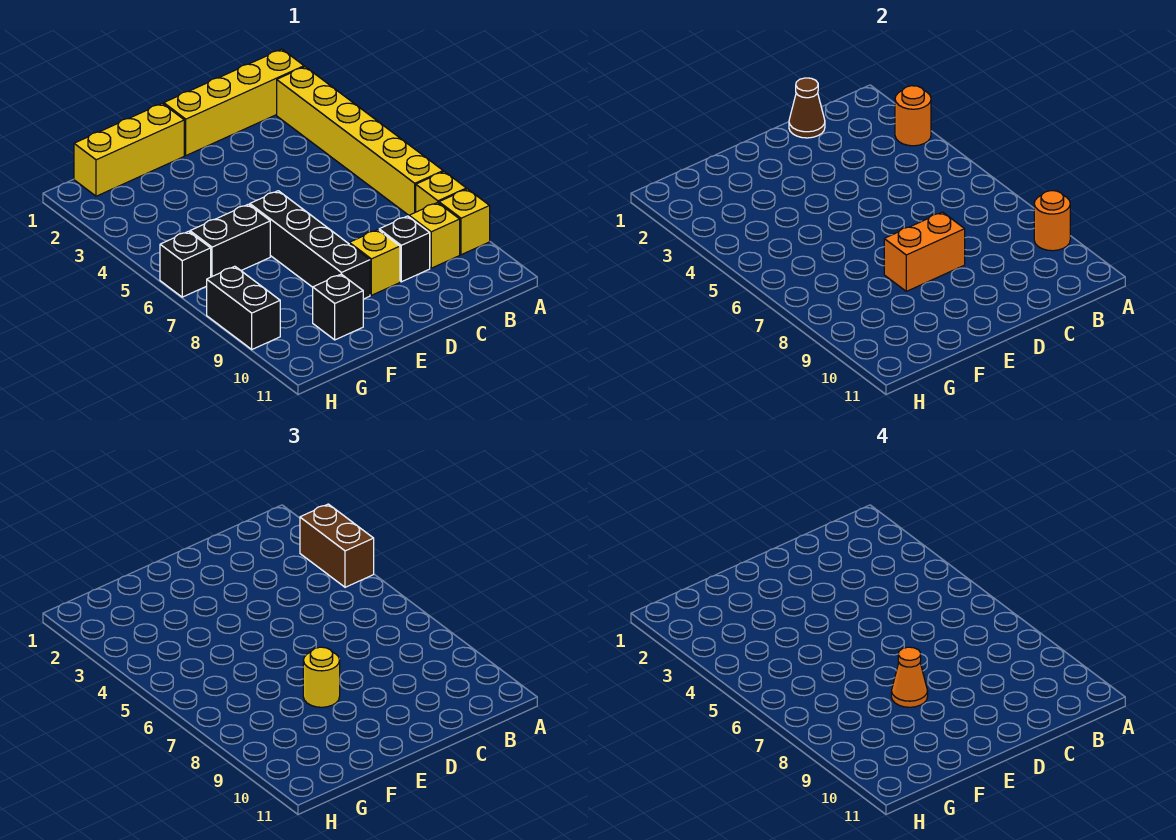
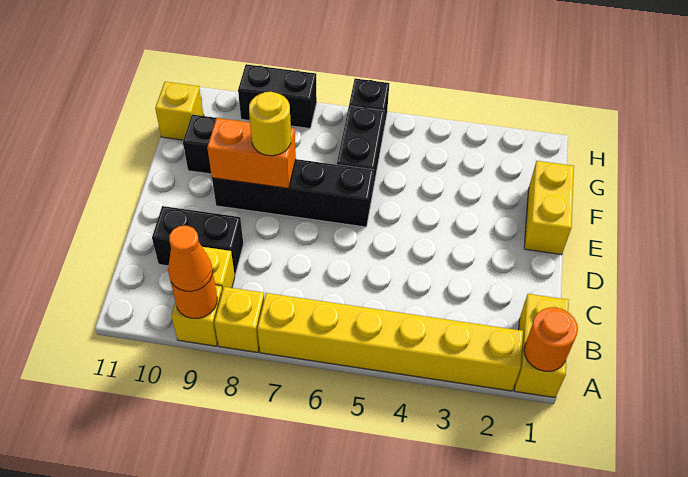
yellow brick A1:D1 level 1 -> yellow brick A1:B1 level 1
orange round brick A3 level 2 -> orange round brick A1 level 2
brown brick A3:A4 level 3 -> none
brown cone C1 level 2 -> none
black brick C9 level 1 -> black brick C9:C10 level 1
orange brick D8:E8 level 2 -> orange brick E8:E9 level 2
yellow brick D9 level 1 -> yellow brick G11 level 1
yellow brick E1:G1 level 1 -> yellow brick E1:F1 level 1
orange cone E8 level 4 -> orange cone A9 level 3

